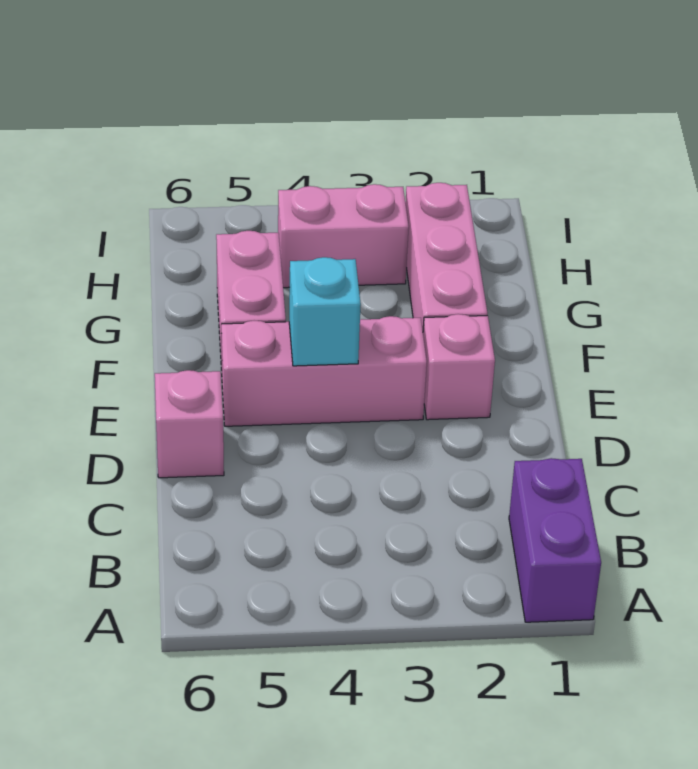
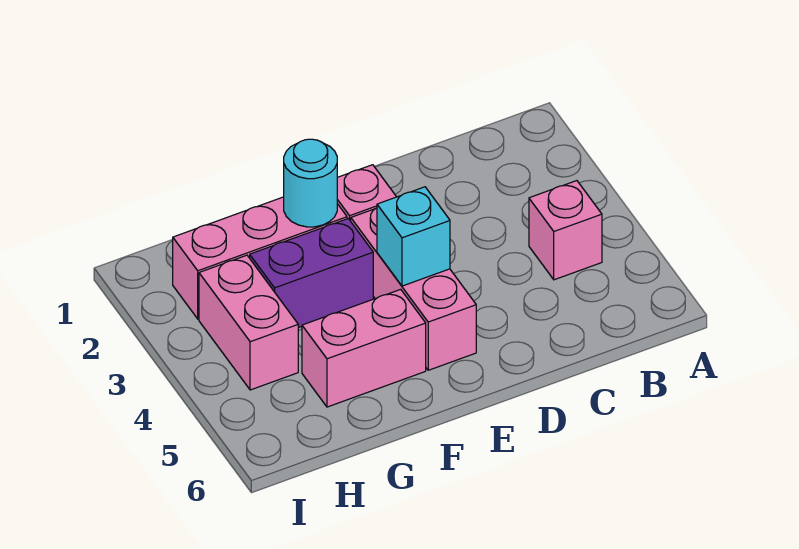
purple brick A1:B1 level 1 -> purple brick F3:G3 level 1
pink brick D6 level 1 -> pink brick B4 level 1
none -> cyan round brick F2 level 2

